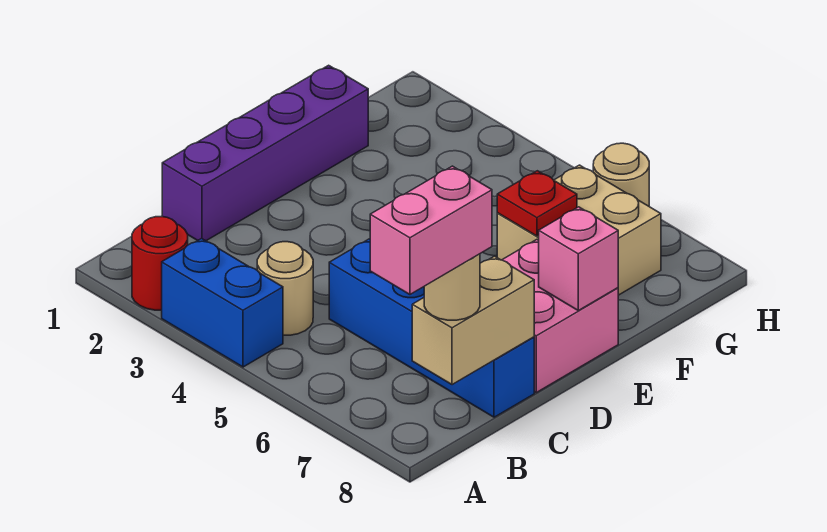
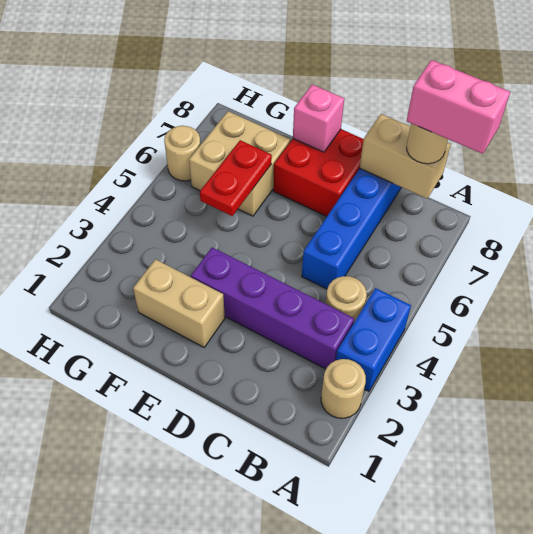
red round brick A2 level 1 -> tan round brick A2 level 1
purple brick C1:F1 level 1 -> purple brick B3:E3 level 1
pink brick D7:E8 level 1 -> red brick D7:E8 level 1
none -> tan brick E2:F2 level 1
red plate F6 level 2 -> red plate F5:F6 level 2

